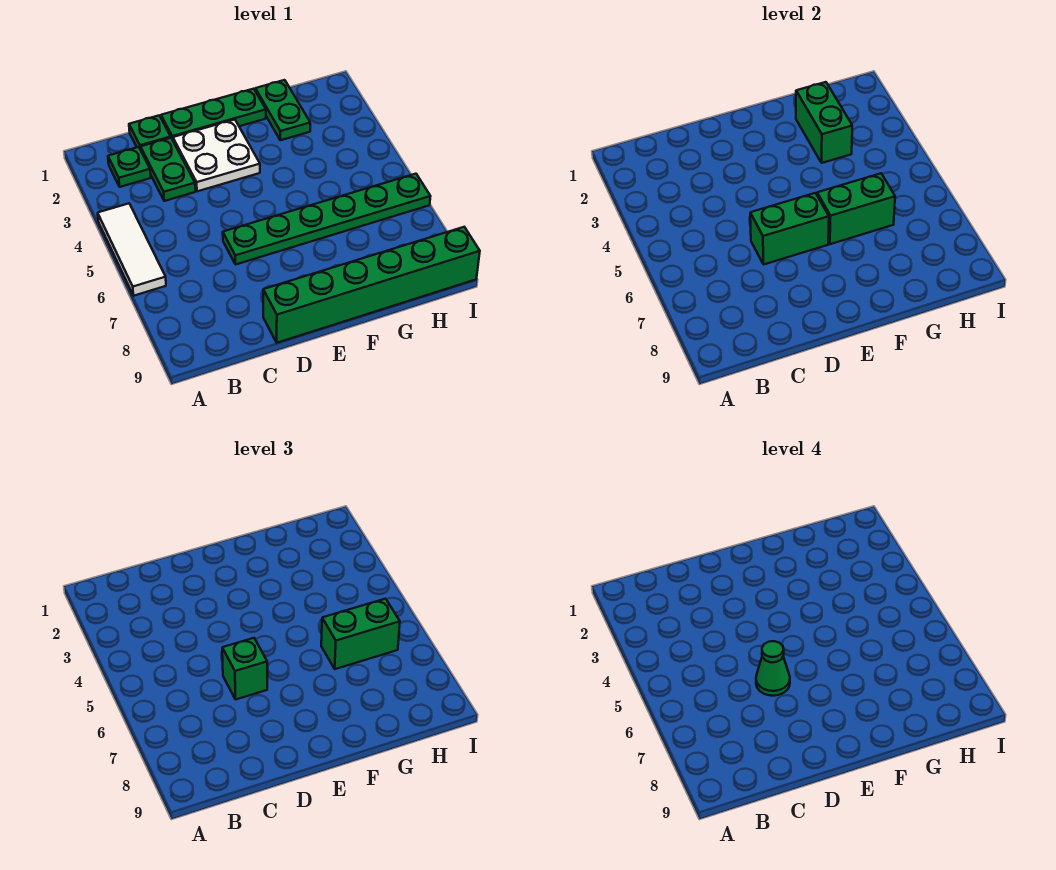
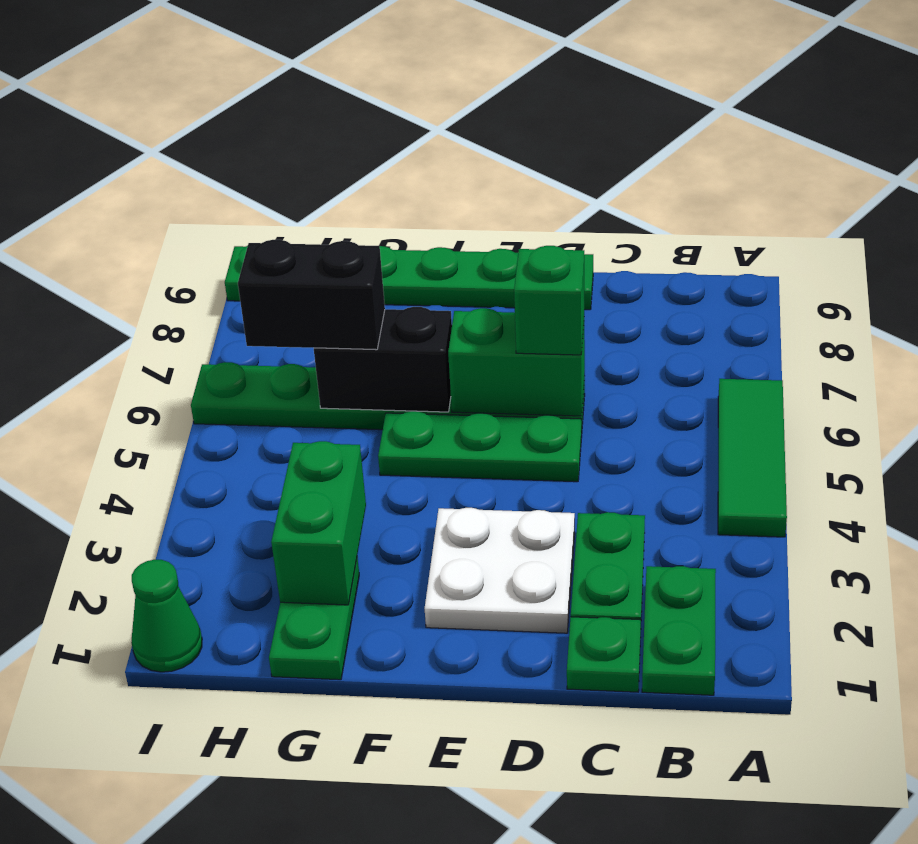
white tile A4:A6 level 1 -> green tile A4:A6 level 1
green plate B2 level 1 -> green plate B1:B2 level 1
green plate D1:F1 level 1 -> green plate D5:F5 level 1
green cone D6 level 4 -> green cone I1 level 1
green brick D9:I9 level 1 -> green plate D9:I9 level 1
green brick F6:G6 level 2 -> black brick F6:G6 level 2
green brick G6:H6 level 3 -> black brick G6:H6 level 3

